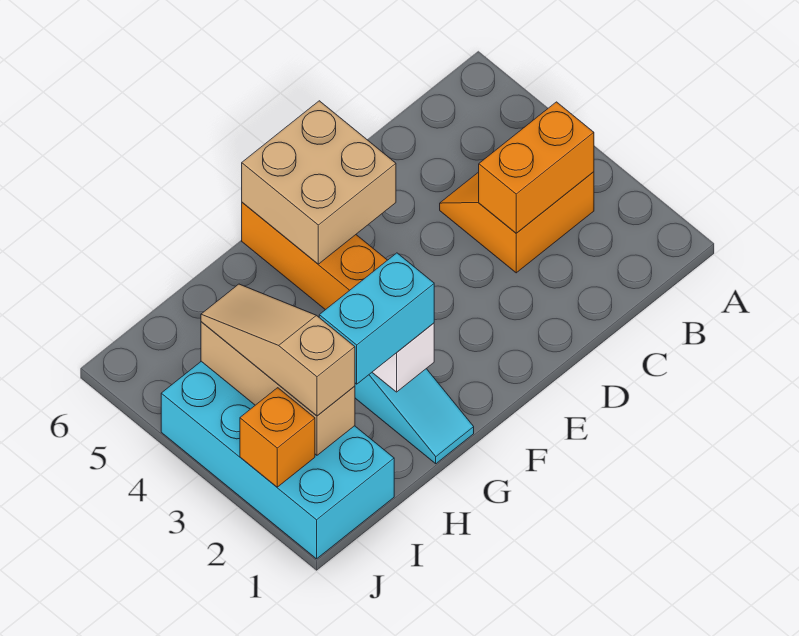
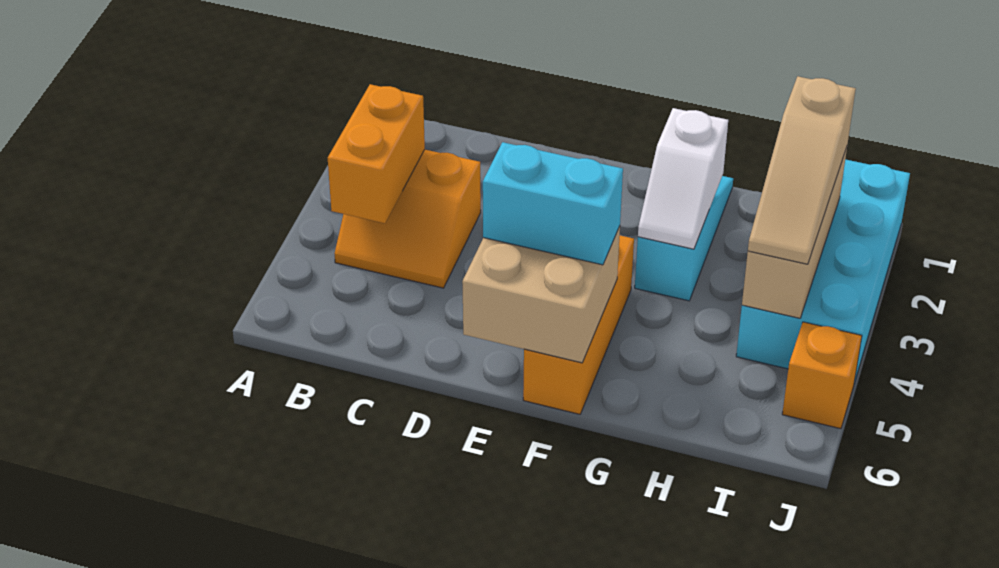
orange brick B3:C3 level 2 -> orange brick B3:B4 level 2
cyan brick G2:H2 level 3 -> cyan brick E5:F5 level 3
orange brick J2 level 2 -> orange brick J5 level 1

